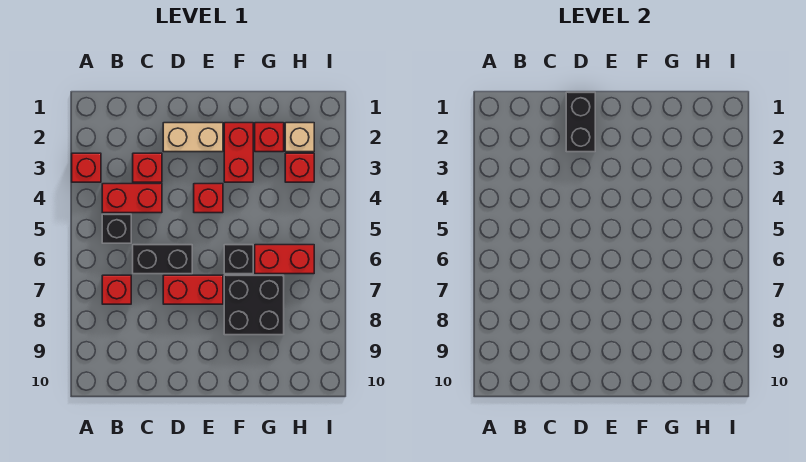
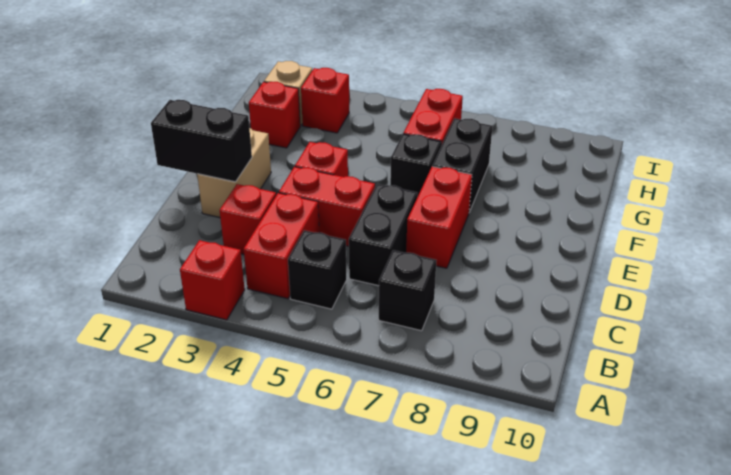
red brick B7 level 1 -> black brick B7 level 1
red brick F2:F3 level 1 -> red brick D4:D5 level 1
black brick F7:G8 level 1 -> black brick F7:G7 level 1

